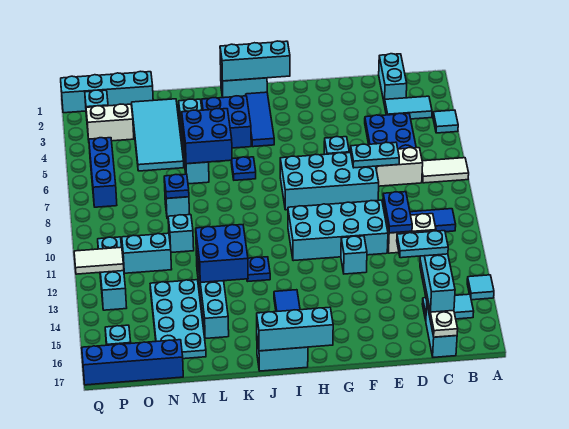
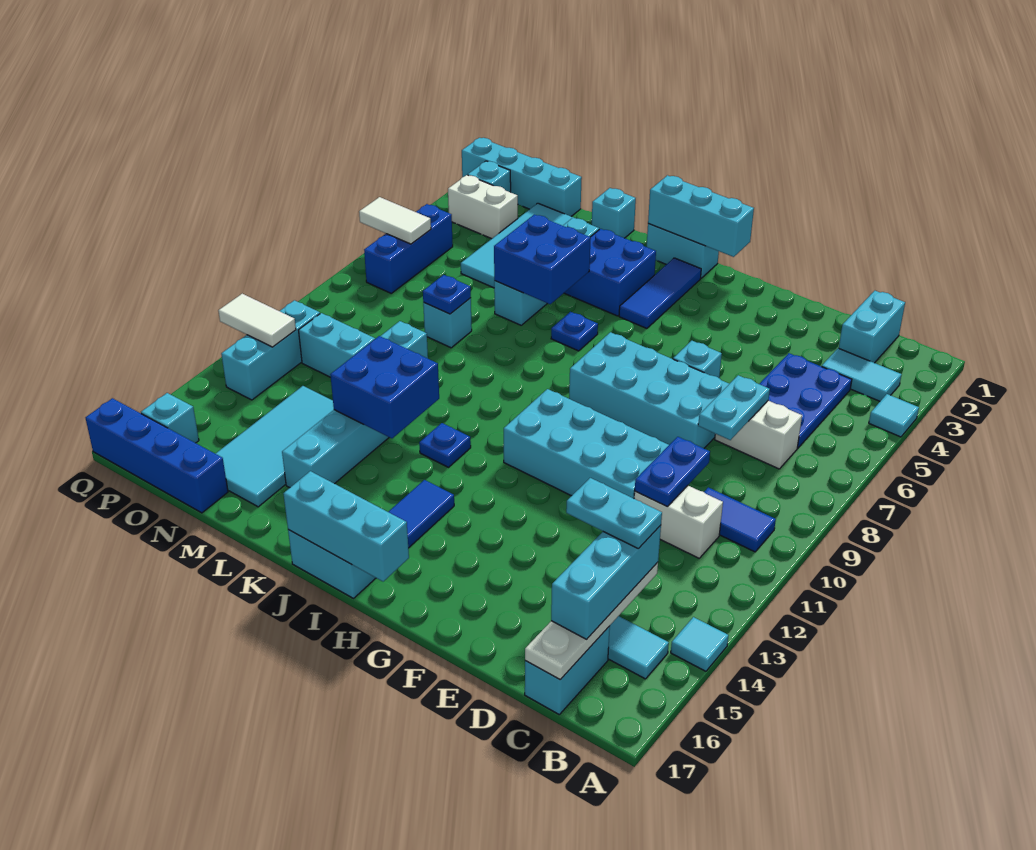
white tile A7:B7 level 1 -> white tile P6:Q6 level 2
cyan plate D7:E7 level 2 -> cyan plate D7:D8 level 2
cyan brick F12 level 1 -> cyan brick L1 level 1
cyan plate M13:N16 level 1 -> cyan tile M13:N16 level 1

